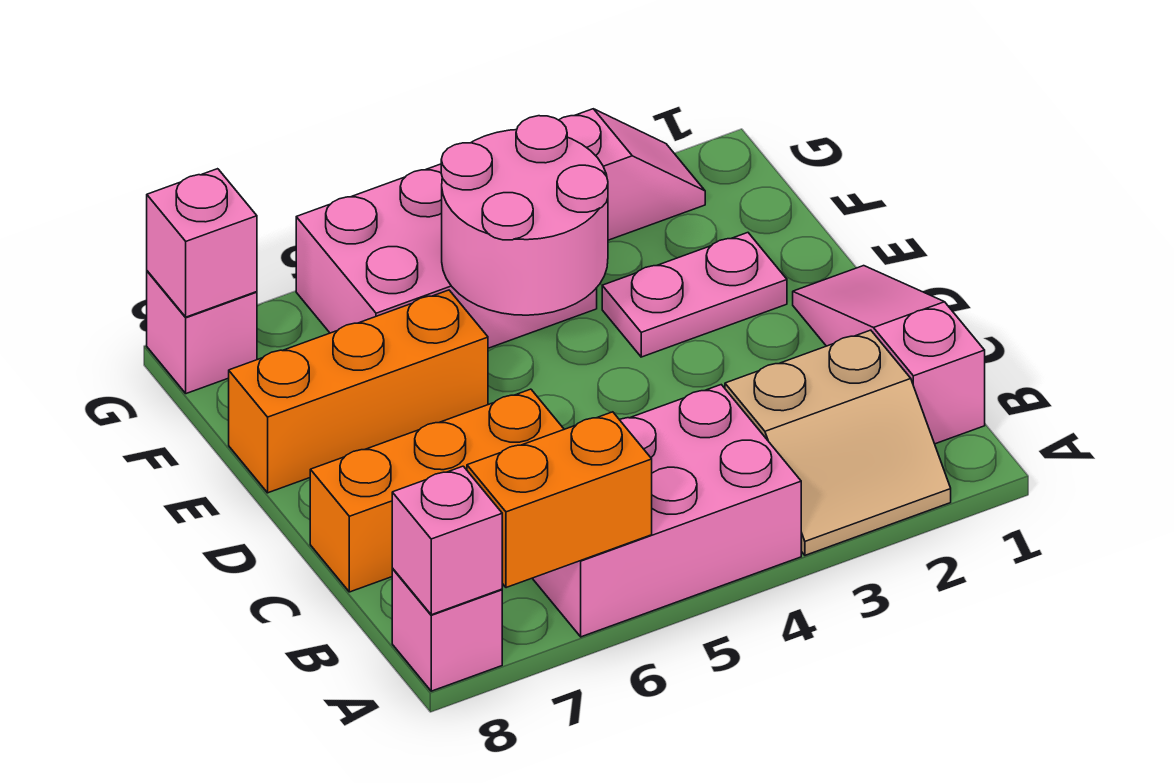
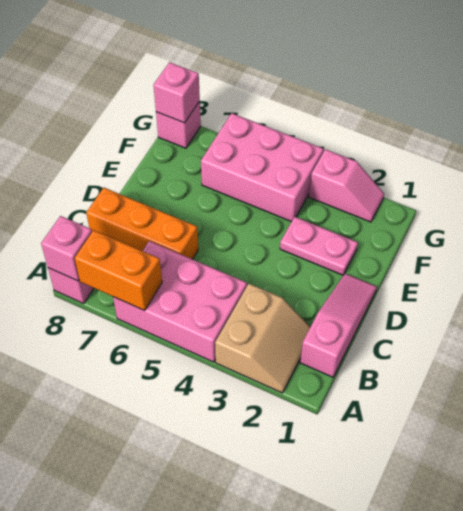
tan slope A2:B3 level 1 top B -> tan slope A2:B3 level 1 top 3
pink round brick E4:F5 level 2 -> none
orange brick E6:E8 level 1 -> none

